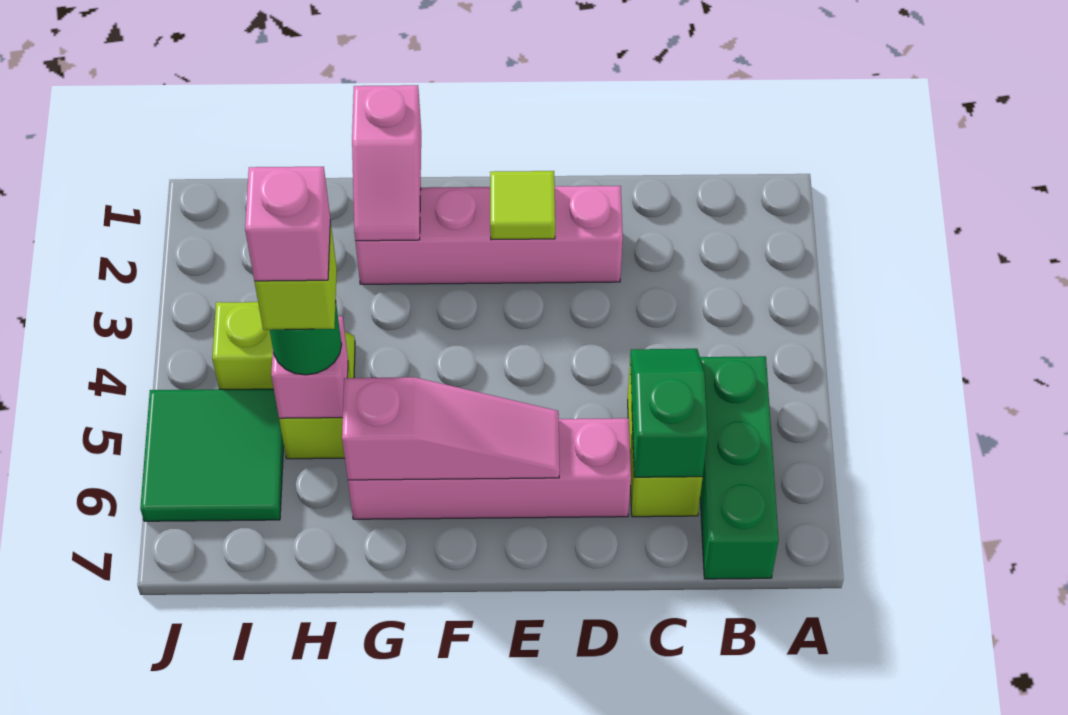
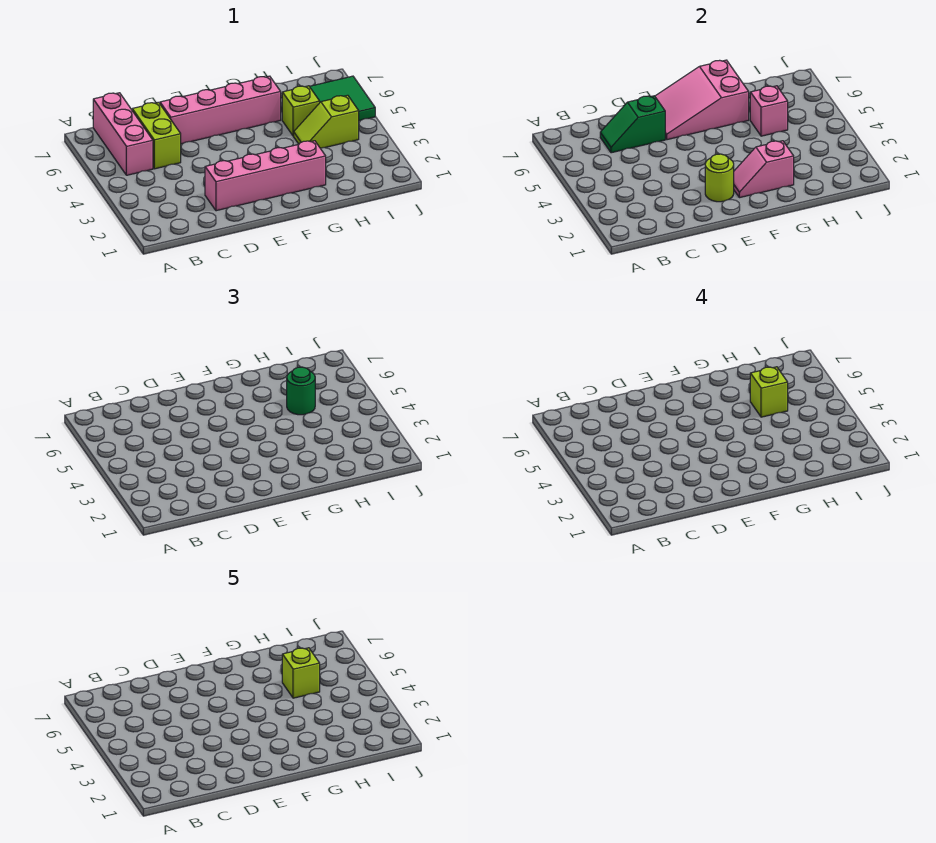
green brick B5:B7 level 1 -> pink brick B5:B7 level 1
green slope C5:C6 level 2 top 6 -> green slope C6:D6 level 2 top D
lime tile E2 level 2 -> lime round brick E2 level 2
pink slope E6:G6 level 2 top G -> pink slope E6:G7 level 2 top G
pink slope G1:G2 level 2 top 1 -> pink slope F2:G2 level 2 top G
pink brick H5 level 5 -> lime brick H5 level 5

